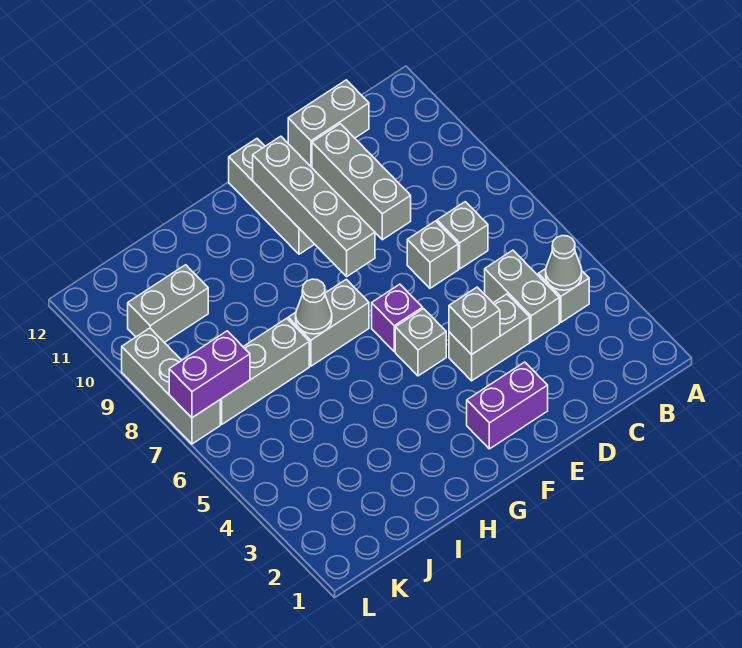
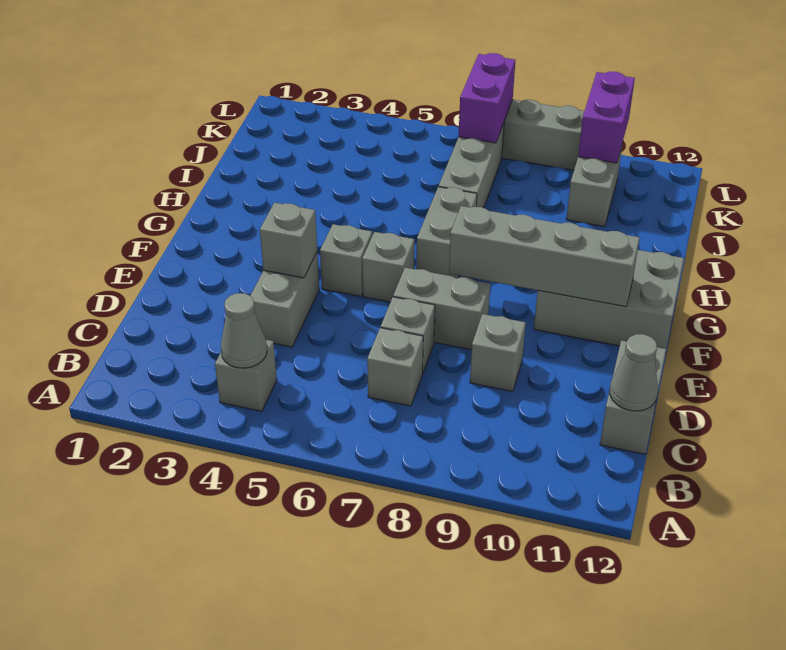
grey brick C4:C5 level 1 -> grey brick E7:E8 level 1
grey brick D9:D11 level 1 -> grey brick D9 level 1
purple brick E2:F2 level 1 -> purple brick K10:L10 level 2
purple brick F6 level 1 -> grey brick F6 level 1
grey brick F10:F12 level 1 -> grey brick F10:G12 level 1
grey cone H7 level 2 -> grey cone C12 level 2

